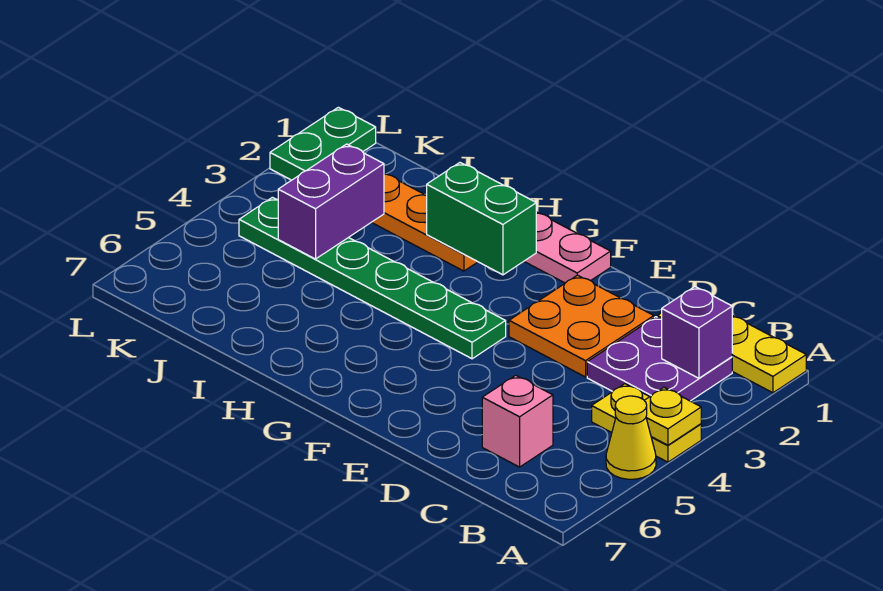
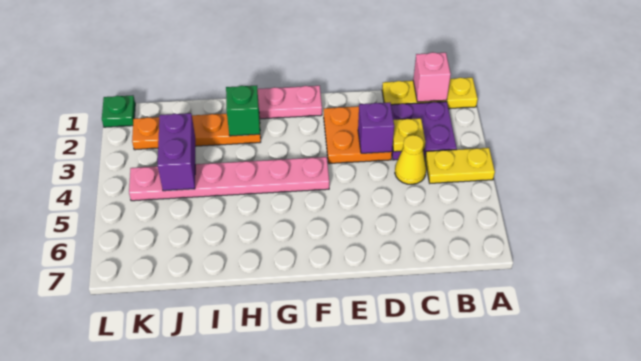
yellow plate A4 level 2 -> yellow plate C3 level 2
yellow cone A5 level 1 -> yellow cone C4 level 1
purple brick B2 level 2 -> purple brick D3 level 2
pink brick C6 level 1 -> pink brick B1 level 2
green plate F4:K4 level 1 -> pink plate F4:K4 level 1
green brick G2:H2 level 2 -> green brick H2 level 2
green plate L1:L2 level 1 -> green plate L1 level 1

